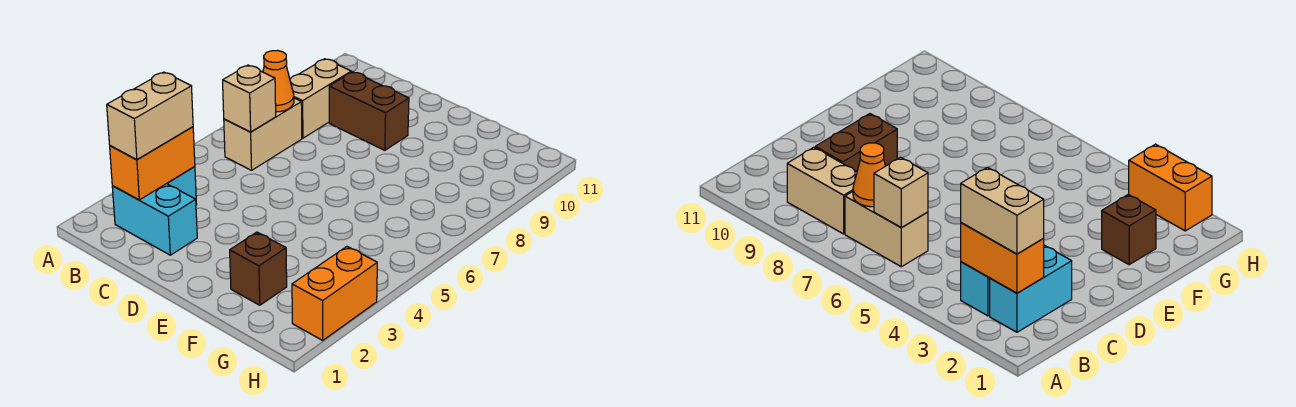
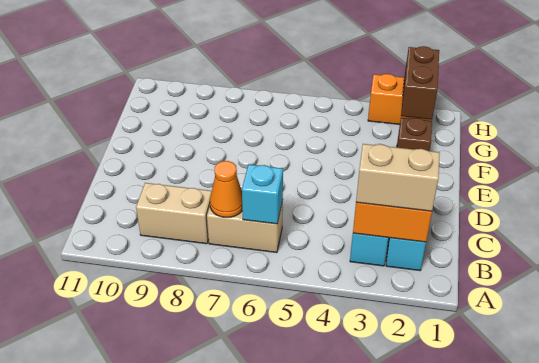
tan brick B6 level 2 -> cyan brick B6 level 2
brown brick C9:D9 level 1 -> brown brick G2:H2 level 2

